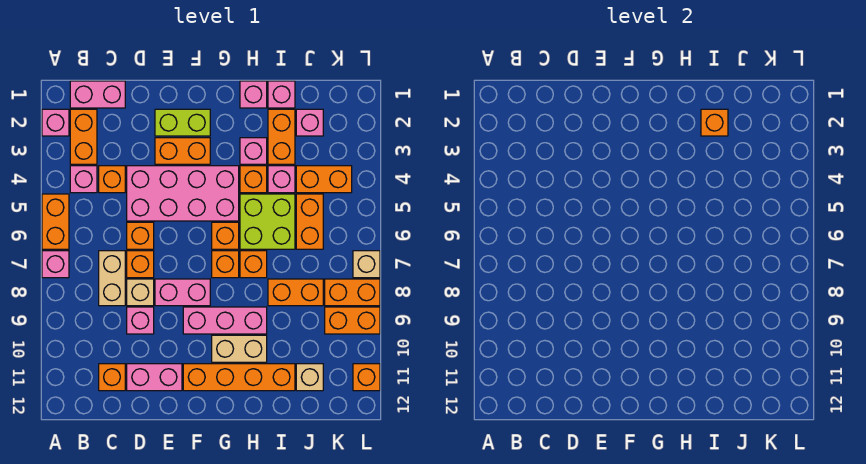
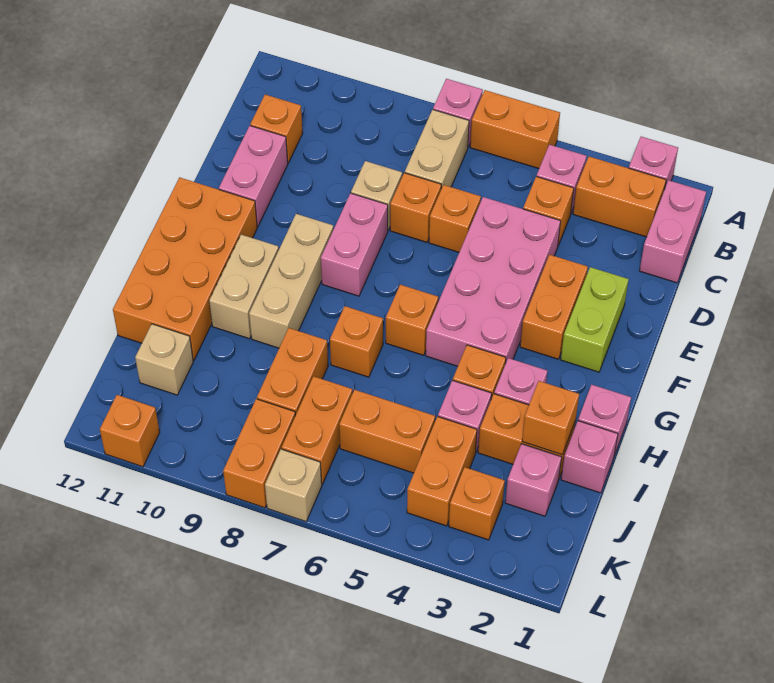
tan brick C7:C8 level 1 -> tan brick B7:C7 level 1
pink brick D9 level 1 -> none
pink brick F9:H9 level 1 -> tan brick F9:H9 level 1
orange brick F11:I11 level 1 -> orange brick F11:I12 level 1
orange brick G7 level 1 -> orange brick K3 level 1
lime brick H5:I6 level 1 -> none
orange brick K9:L9 level 1 -> orange brick J7:K7 level 1

